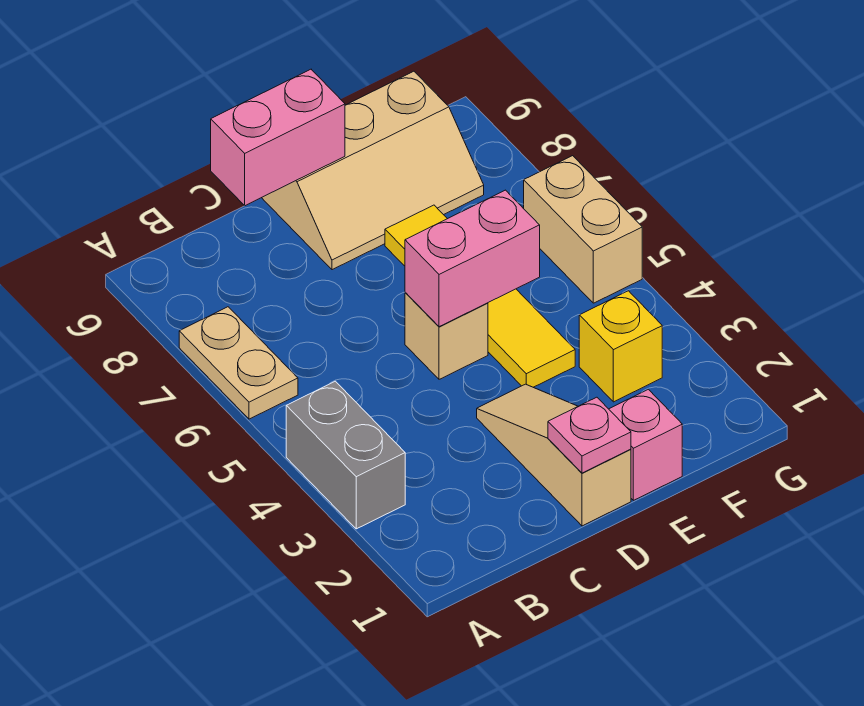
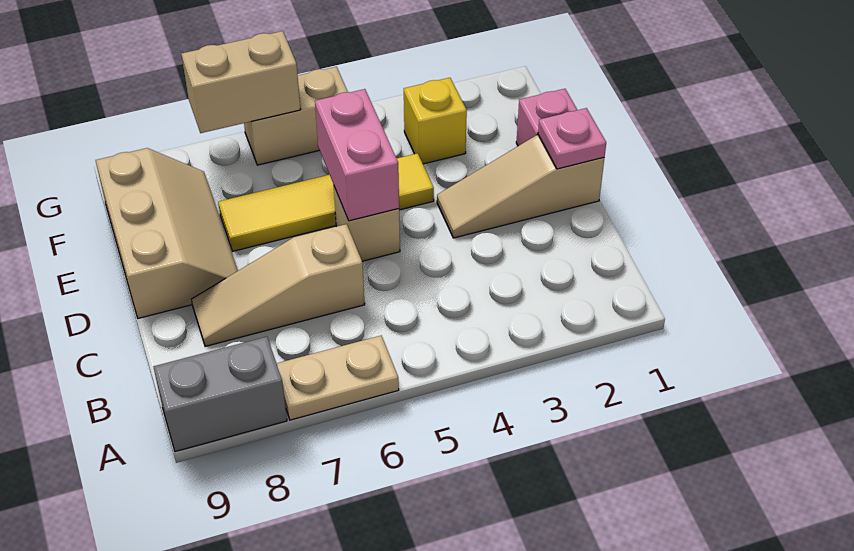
grey brick A3:A4 level 1 -> grey brick A8:A9 level 1
none -> tan slope C6:C8 level 1 top 6
pink brick C9:D9 level 2 -> none
none -> tan brick G6:G7 level 2

